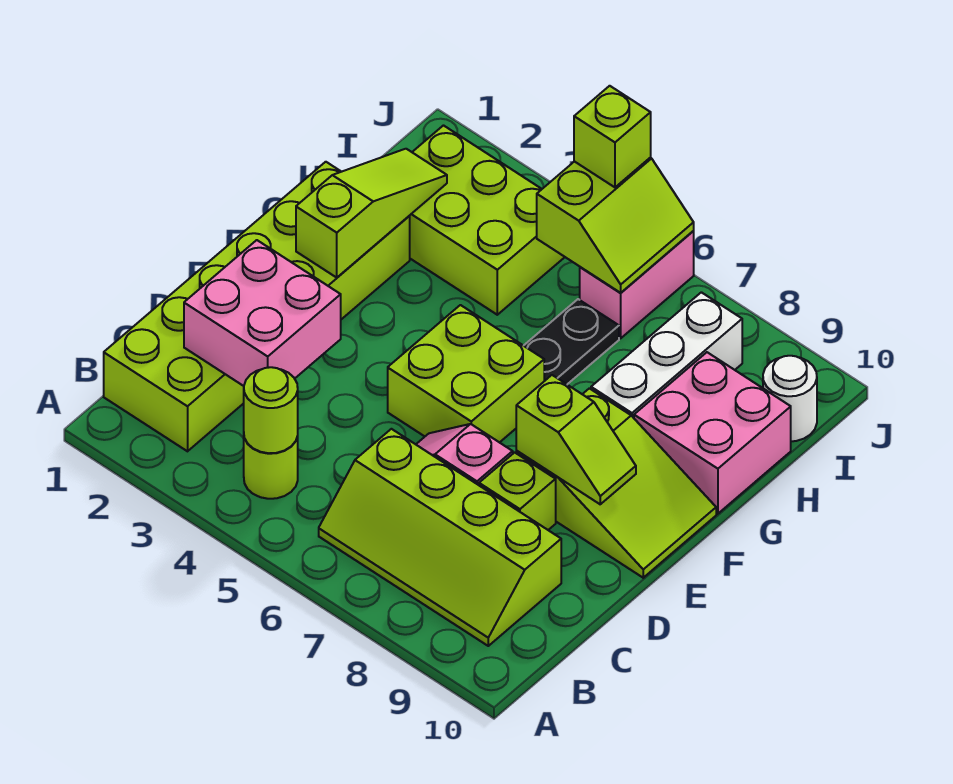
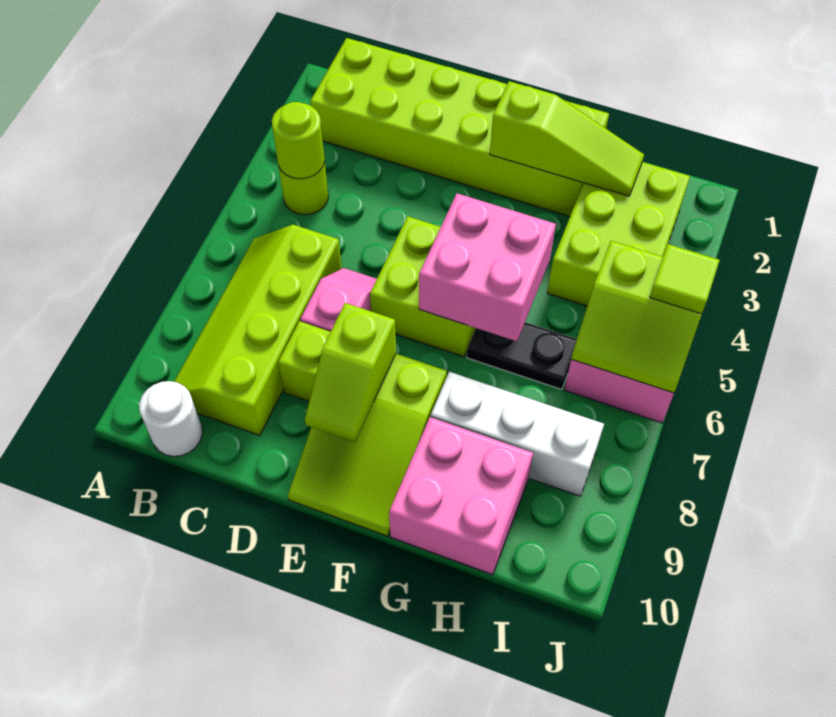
pink brick C2:D3 level 2 -> pink brick F5:G6 level 2
white round brick I10 level 1 -> white round brick B10 level 1
lime brick J5 level 3 -> lime tile J5 level 3

